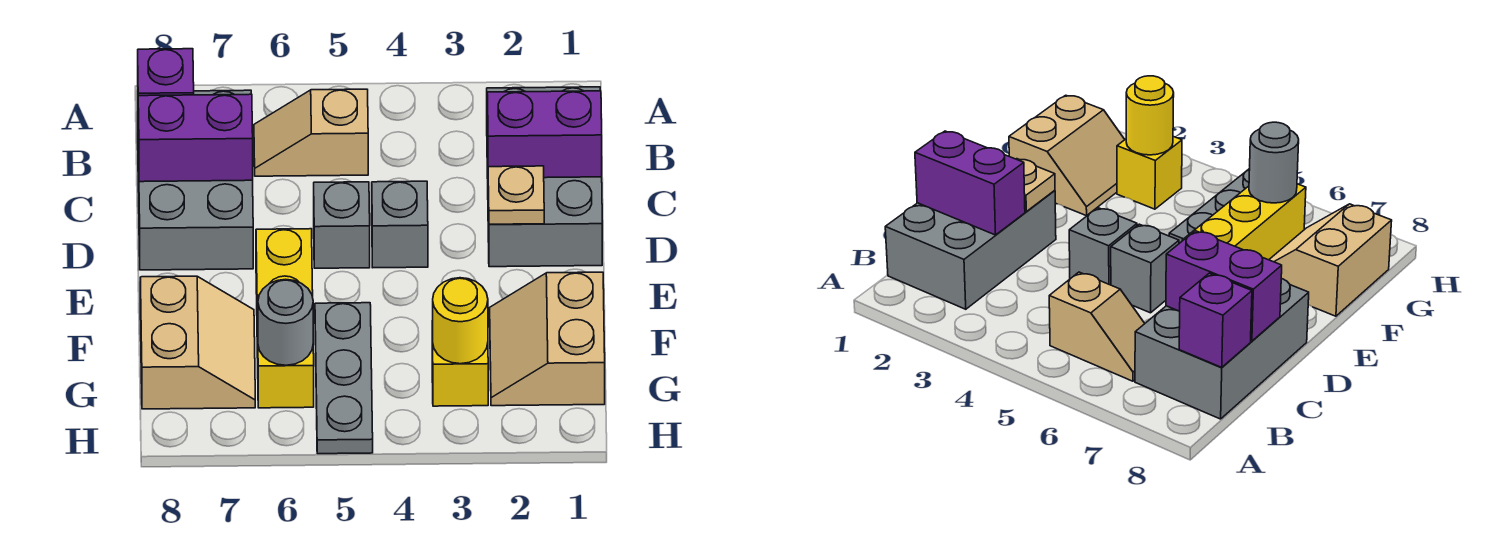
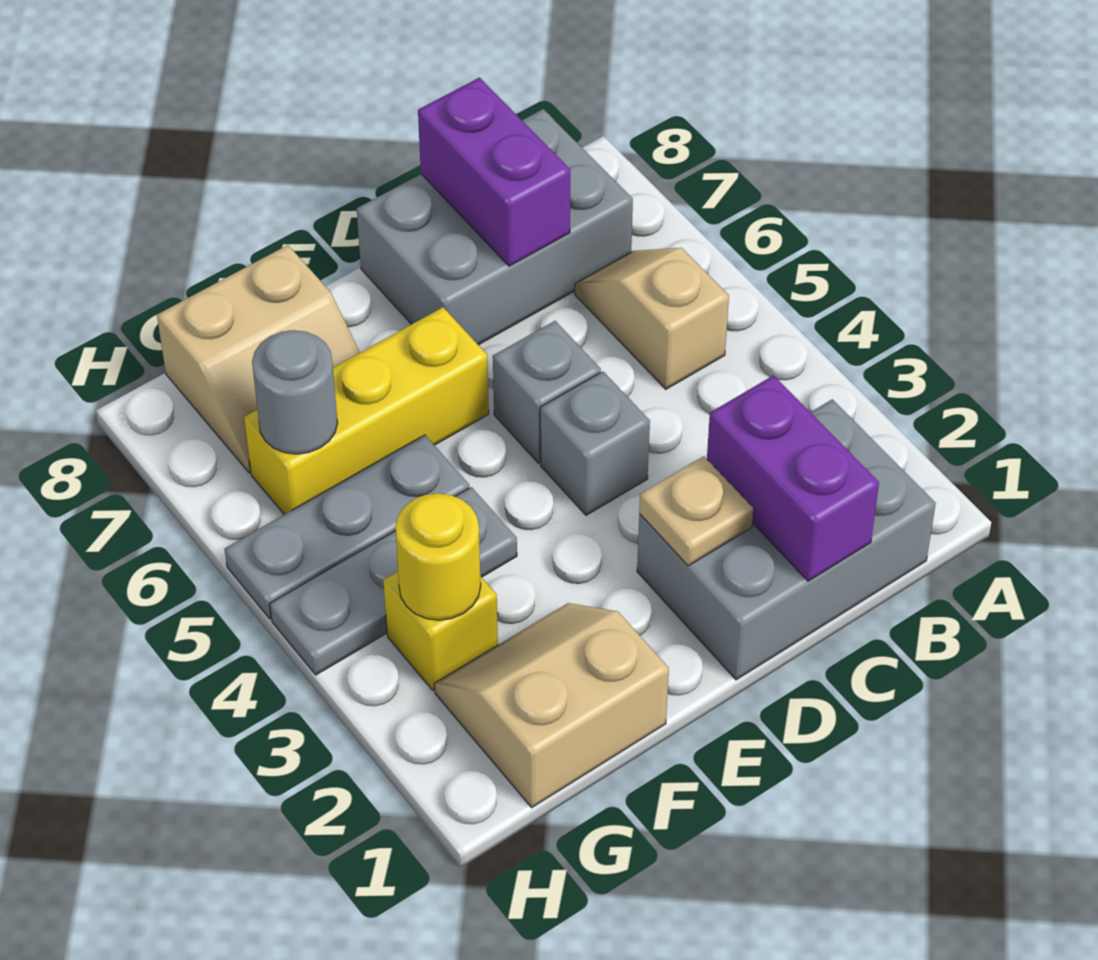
purple brick B8 level 2 -> none
none -> grey plate F4:H4 level 1

